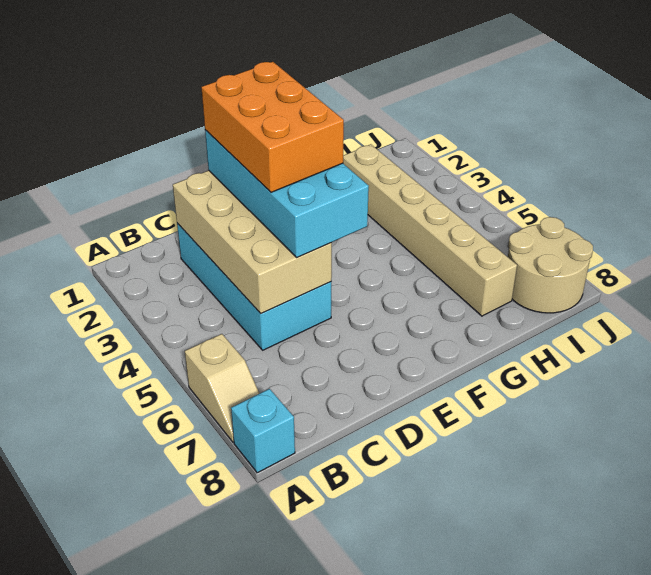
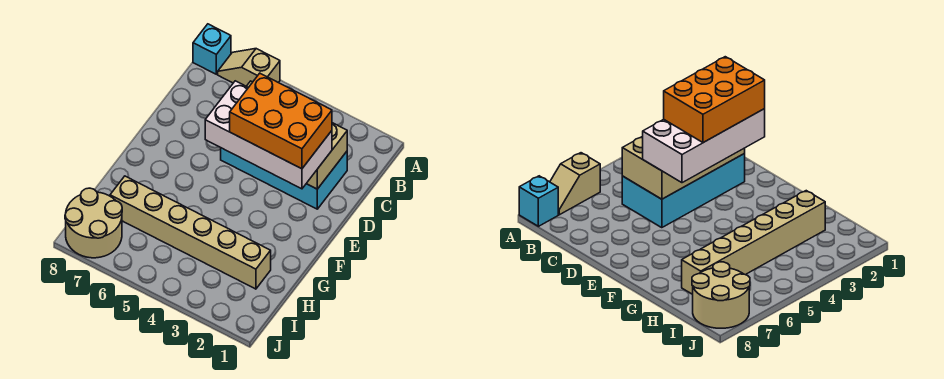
cyan brick D2:E5 level 3 -> white brick D2:E5 level 3

